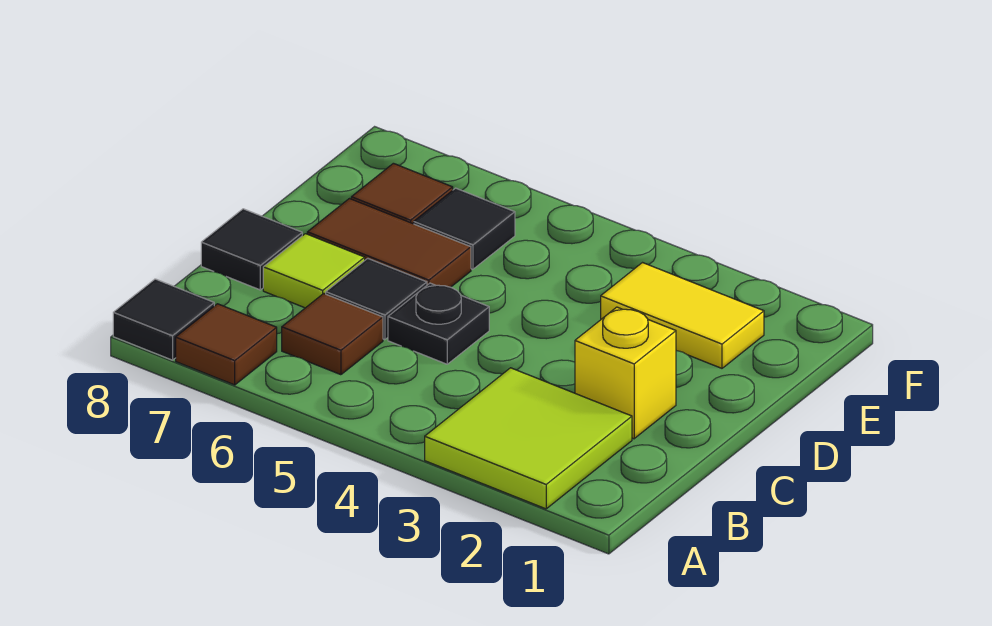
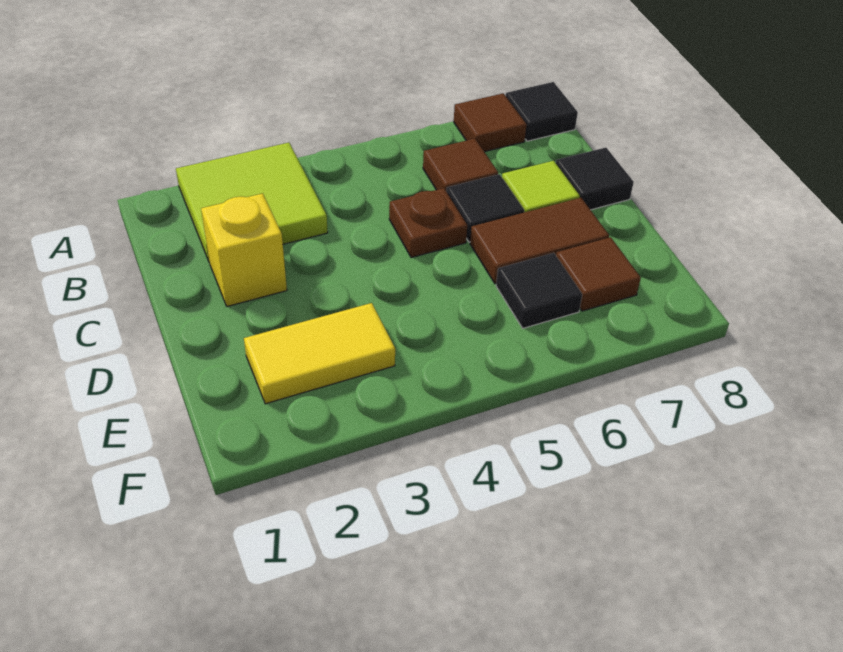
black plate C5 level 1 -> brown plate C5 level 1

